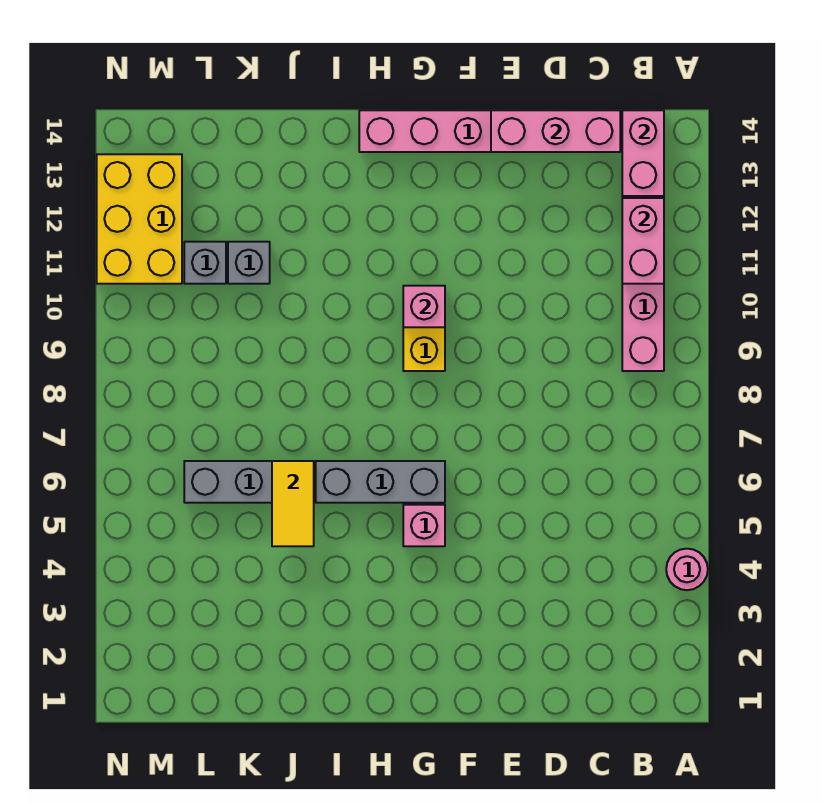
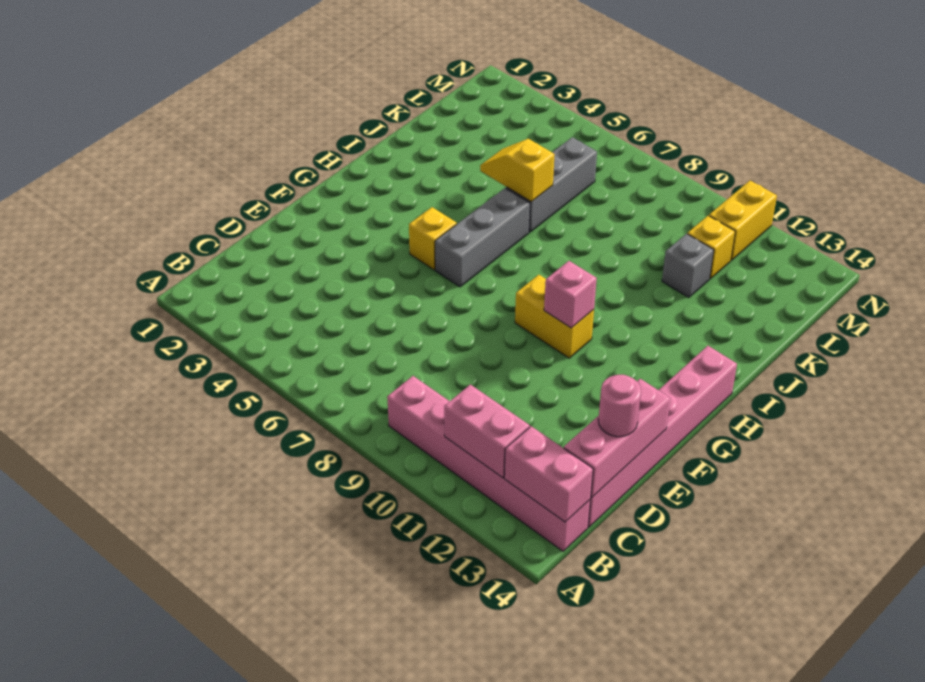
pink round brick A4 level 1 -> pink round brick D14 level 3
pink brick G5 level 1 -> yellow brick G5 level 1
yellow tile J5:J6 level 2 -> yellow slope J5:J6 level 2 top 6
grey brick L11 level 1 -> yellow brick L11 level 1
yellow brick M11:N13 level 1 -> yellow brick M11:N11 level 1

